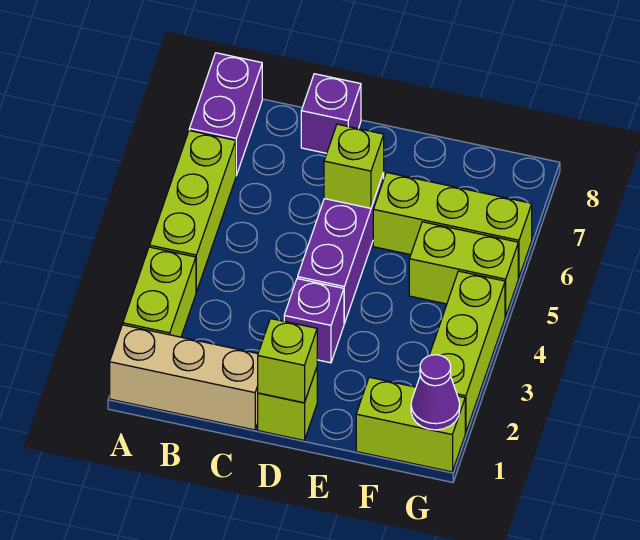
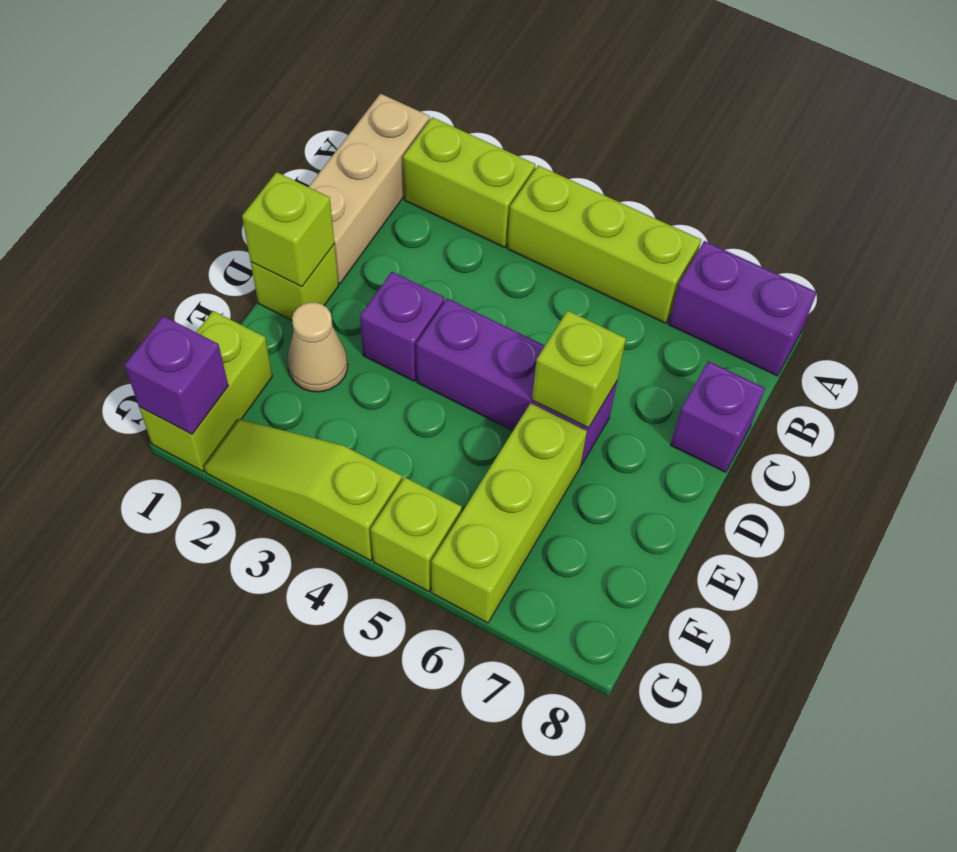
none -> tan cone E2 level 1
lime brick F5:G5 level 1 -> lime brick G5 level 1
purple cone G1 level 2 -> purple brick G1 level 2
lime brick G2:G4 level 1 -> lime slope G2:G4 level 1 top 4

